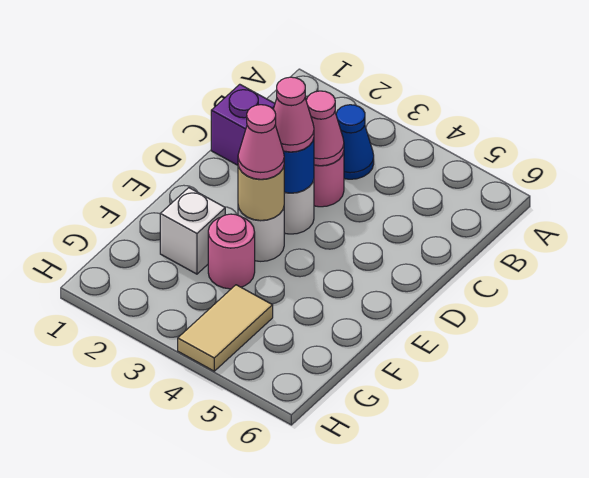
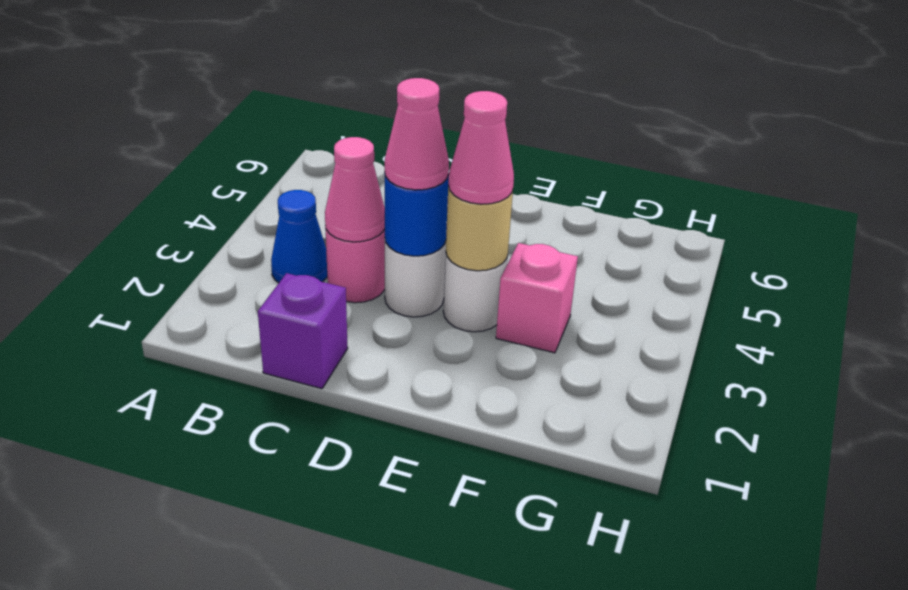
white brick F2 level 1 -> none
pink round brick F3 level 1 -> pink brick F3 level 1
tan tile G4:H4 level 1 -> none

